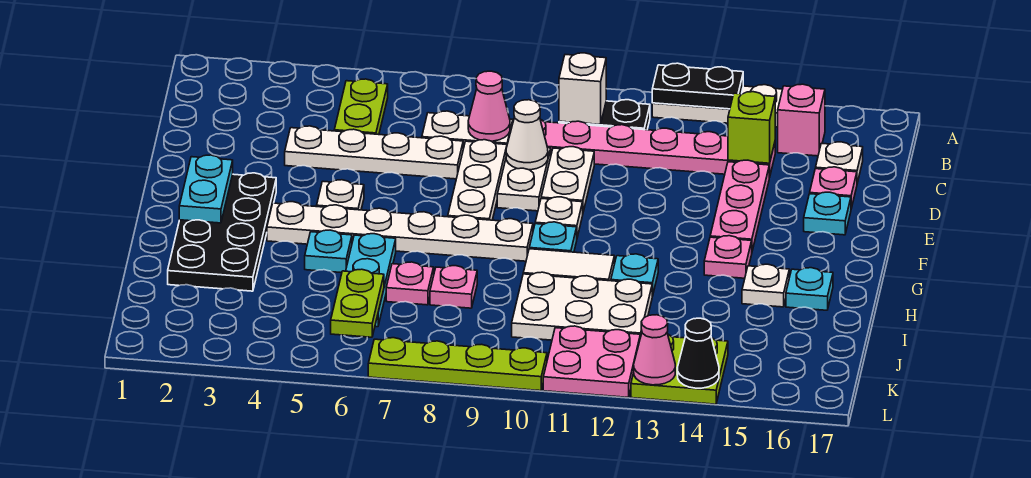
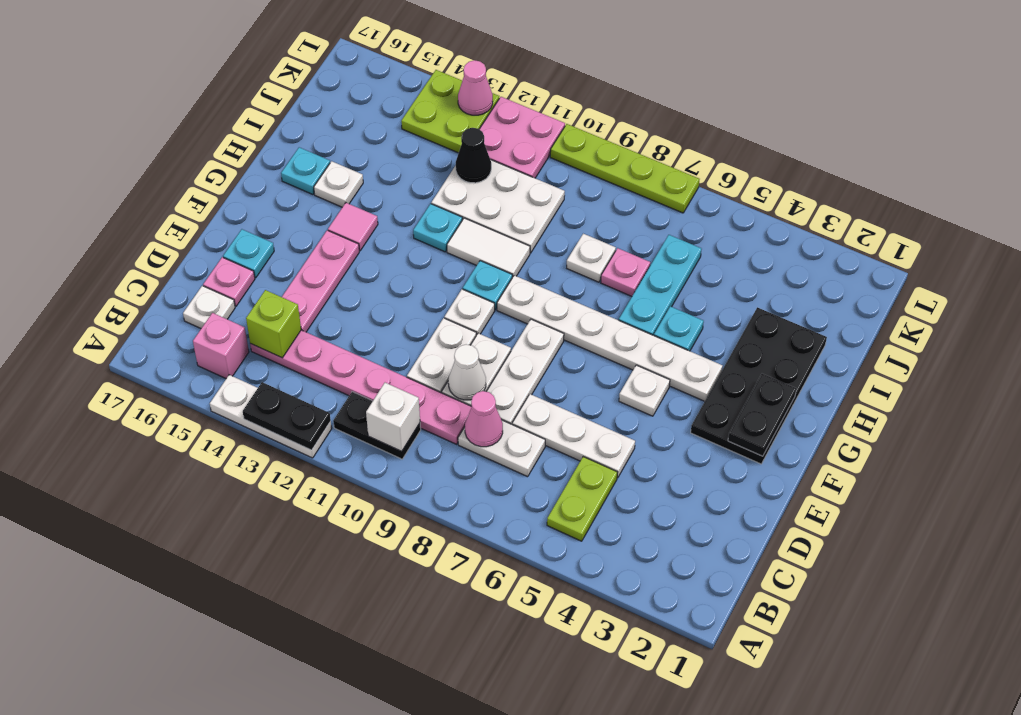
white plate D4:D7 level 1 -> white plate D5:D7 level 1
cyan plate F2:G2 level 2 -> black plate F2:G2 level 2
pink plate G14 level 1 -> pink tile G14 level 1
pink plate I8 level 1 -> white plate I8 level 1
lime plate J6:K6 level 2 -> none
black cone L14 level 2 -> black cone J12 level 2

